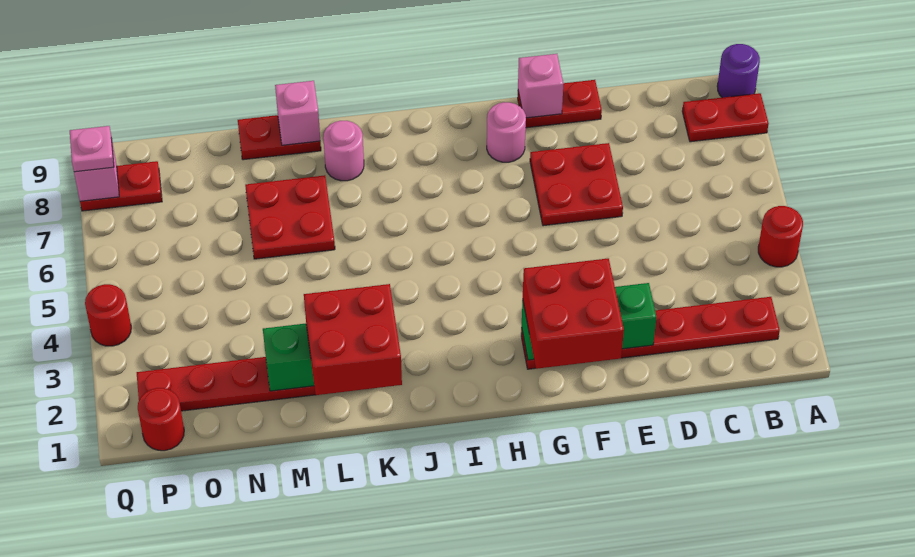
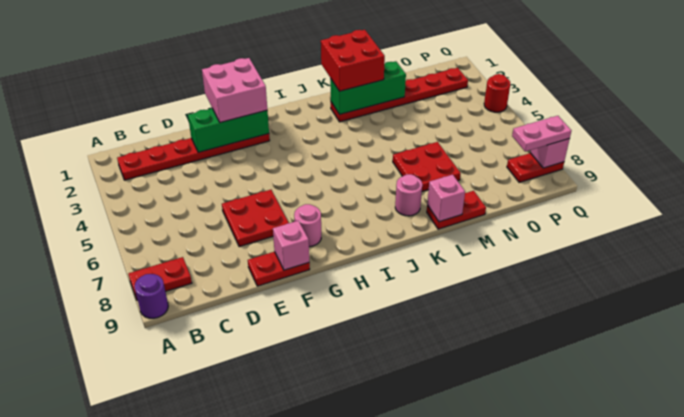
red round brick A4 level 1 -> none
red brick F1:G2 level 3 -> pink brick F1:G2 level 3
red round brick P1 level 1 -> none
pink plate Q8 level 3 -> pink plate P8:Q8 level 3

